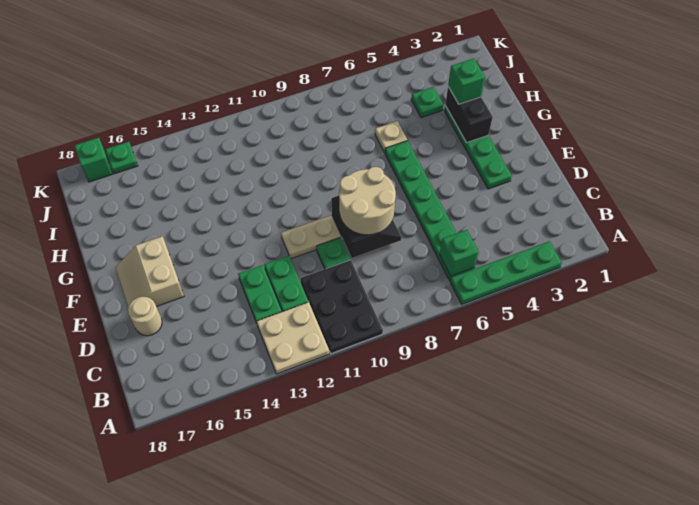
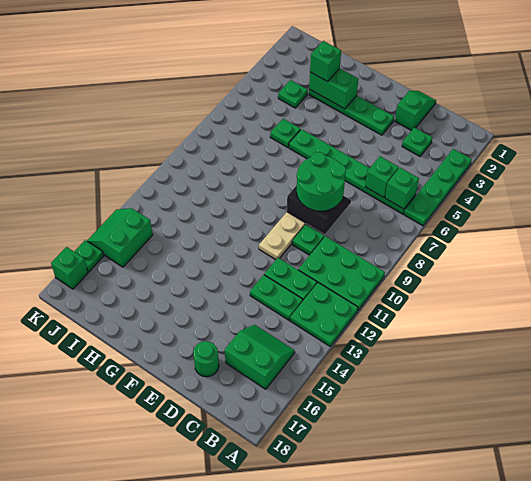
black plate A10:C11 level 1 -> green plate A10:C11 level 1
tan plate A12:B13 level 1 -> green plate A12:B13 level 1
none -> green slope B15:C16 level 1 top 16
none -> green plate C3 level 1
none -> green brick C6 level 2
none -> green slope D1:D2 level 1 top 2
tan round brick D8:E9 level 3 -> green round brick D8:E9 level 3
tan round brick D17 level 1 -> green round brick D17 level 1
tan slope E16:F17 level 1 top 16 -> none
black brick G3:H3 level 2 -> green brick G3:H3 level 2
tan plate H6 level 1 -> green plate H6 level 1
none -> green slope J14:K15 level 1 top J

